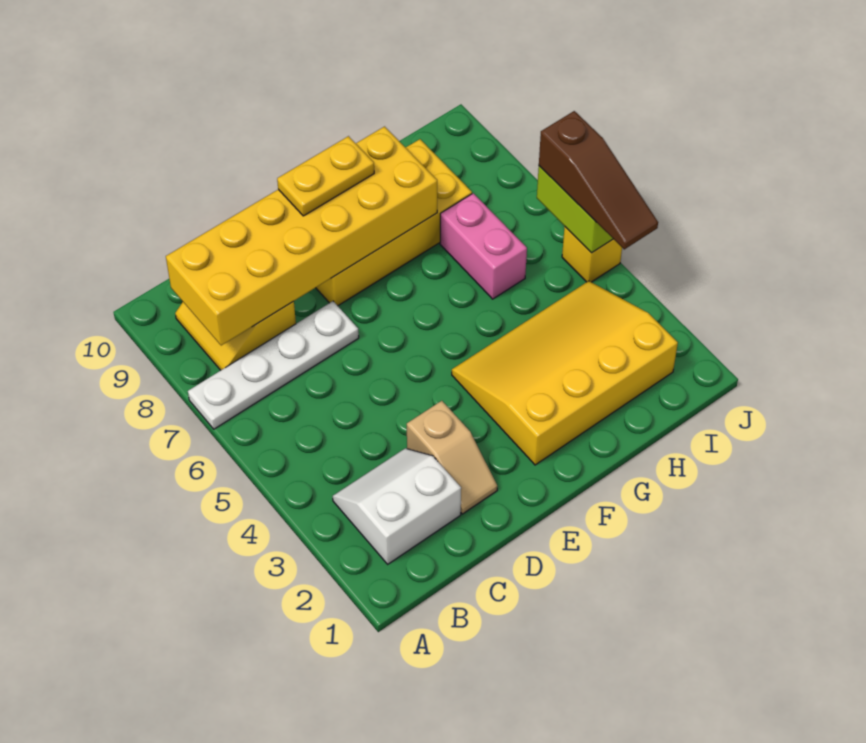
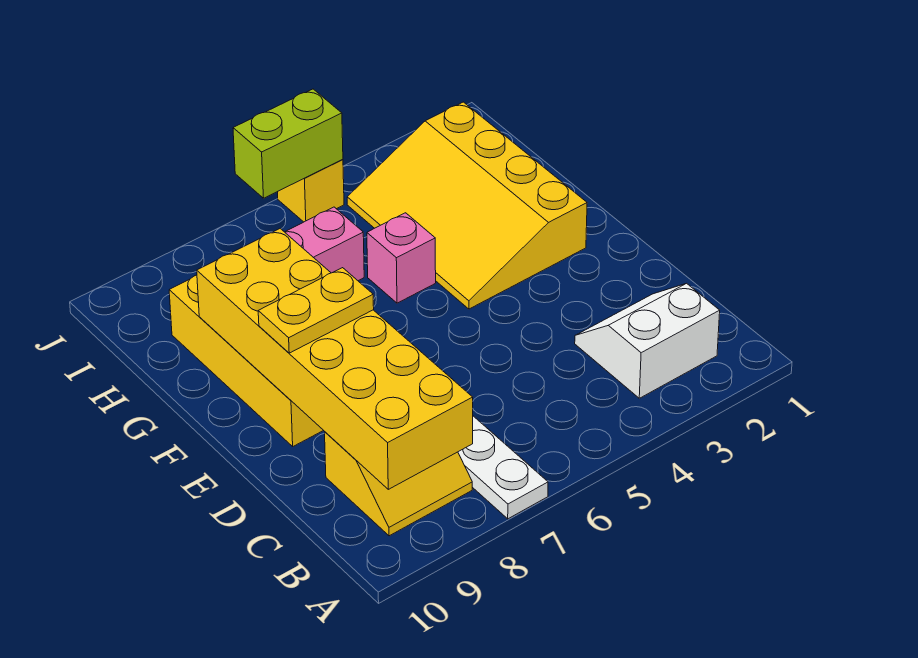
white slope B2:C3 level 1 top 2 -> white slope B2:C3 level 1 top B
tan slope D2:D3 level 1 top 3 -> none
yellow plate E9:F9 level 3 -> yellow plate E8:E9 level 3
none -> pink brick G5 level 1
brown slope J4:J6 level 3 top 6 -> none

